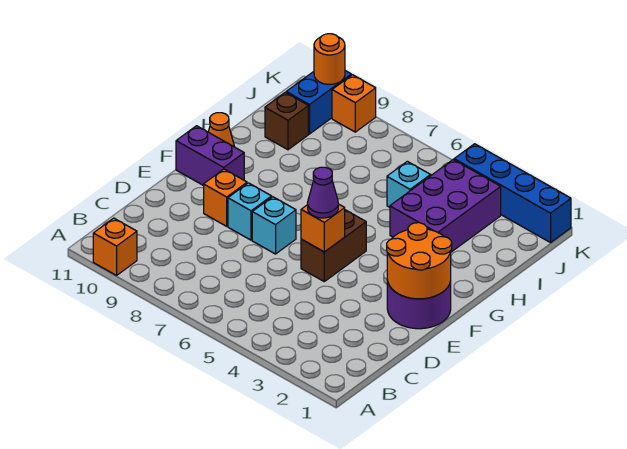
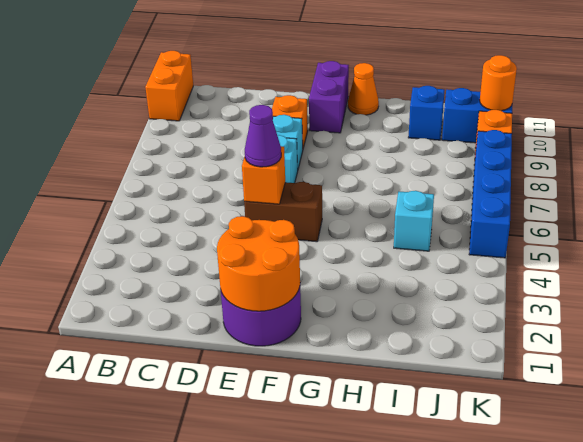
orange brick A10 level 1 -> orange brick A10:A11 level 1
purple brick H3:J4 level 1 -> none
brown brick I10 level 1 -> blue brick I10 level 1
blue brick K1:K4 level 1 -> blue brick K5:K8 level 1

